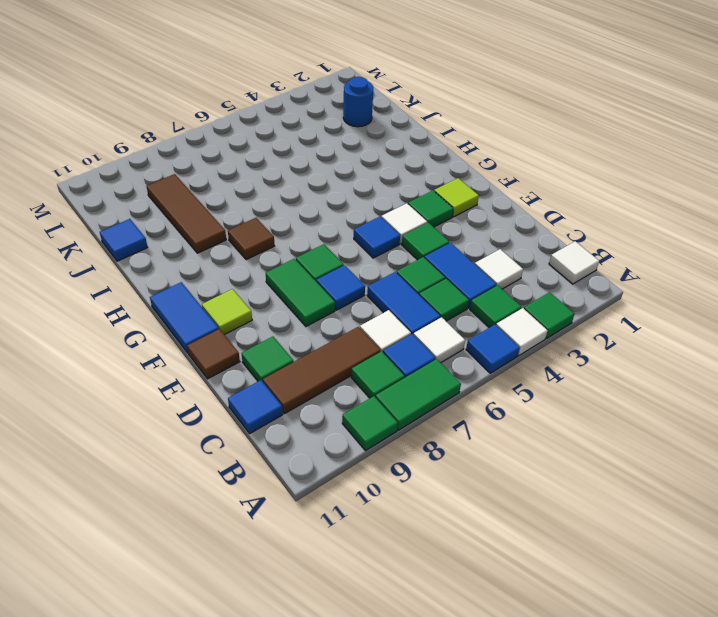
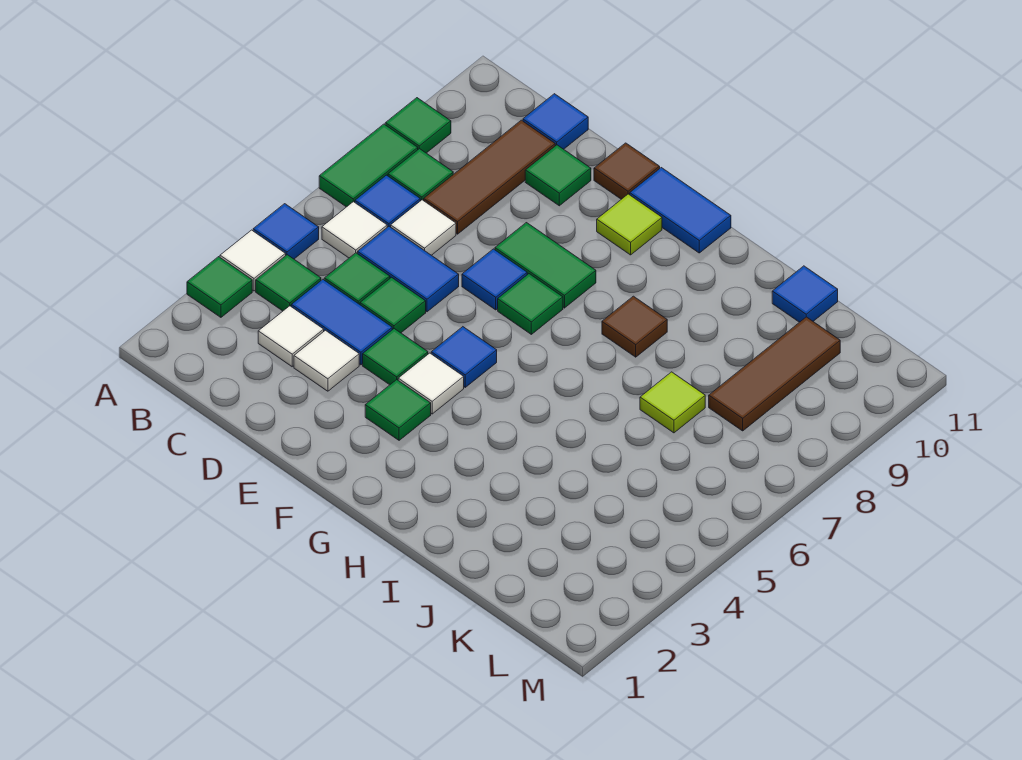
white tile B1 level 1 -> white tile D3 level 1
lime tile F2 level 1 -> lime tile J7 level 1
brown tile I9:K9 level 1 -> brown tile K8:K10 level 1
blue round brick K2 level 1 -> none

